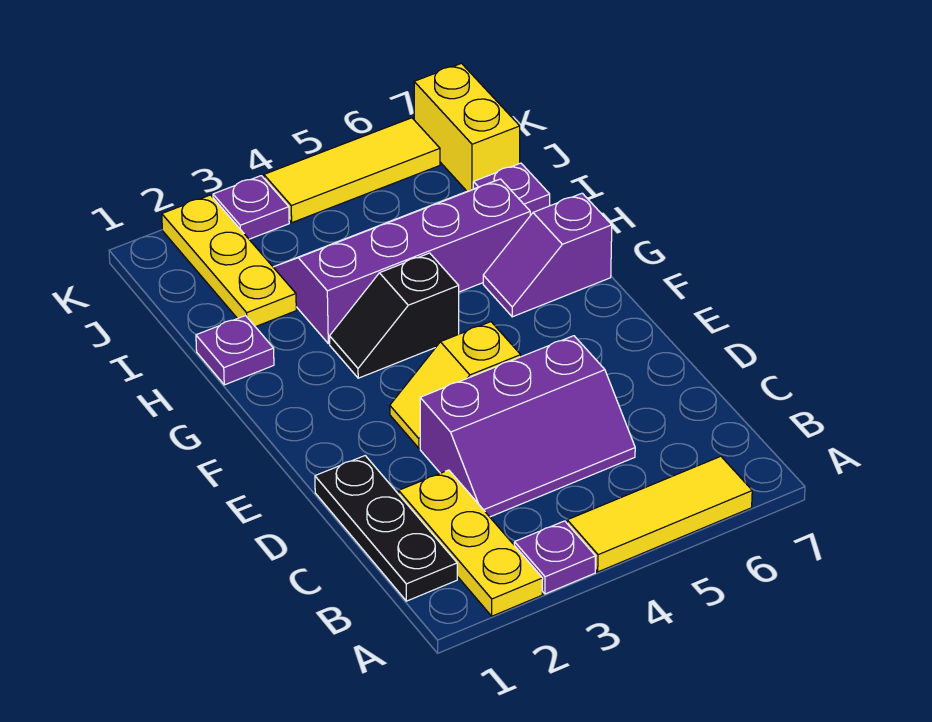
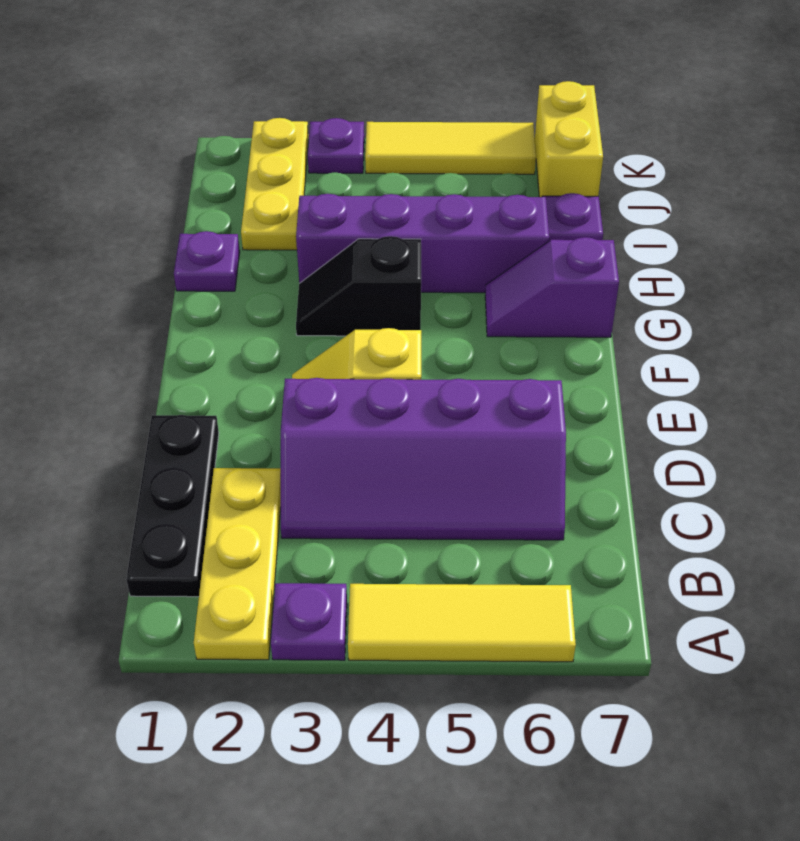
purple slope C3:D5 level 1 top D -> purple slope C3:D6 level 1 top D

